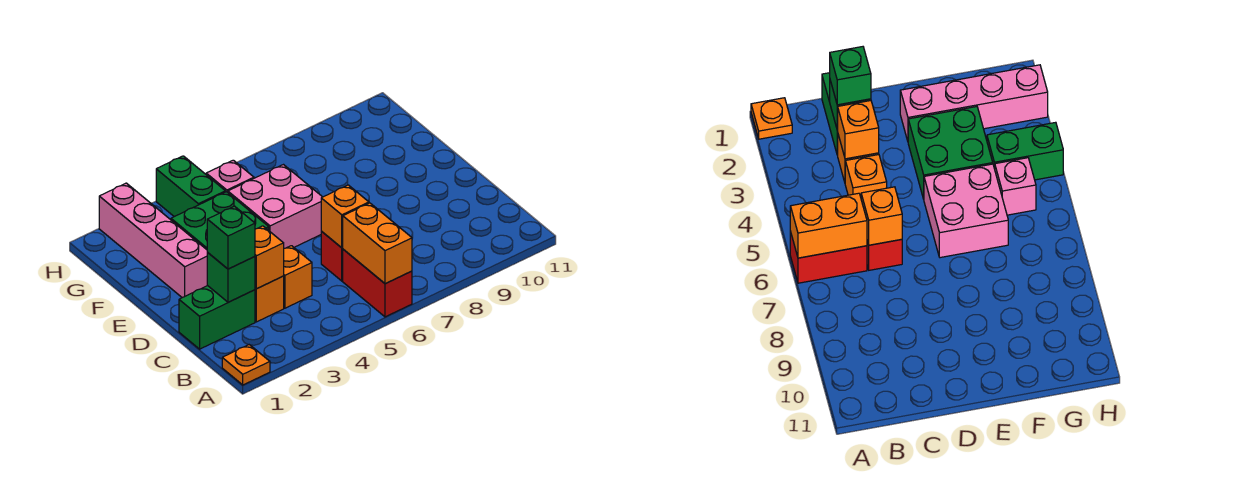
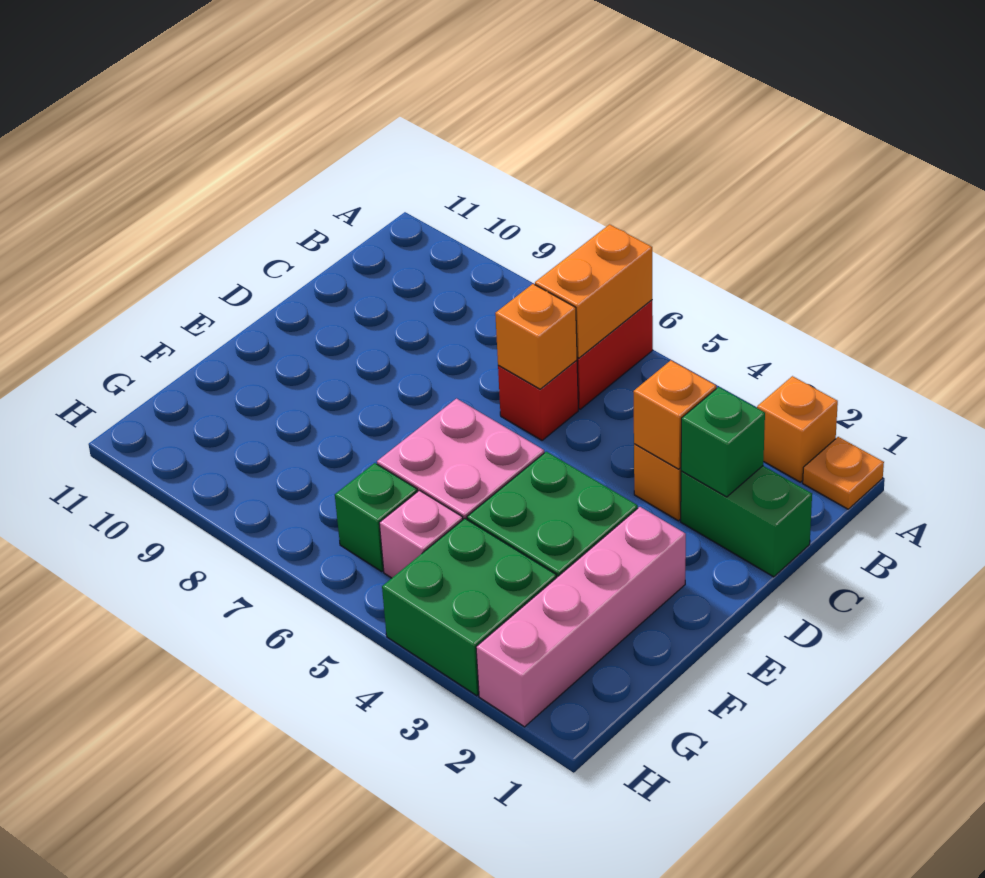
green brick C2 level 3 -> green brick G6 level 1
orange brick C4 level 1 -> orange brick A2 level 1
green brick G4:H4 level 1 -> green brick G3:H4 level 1

